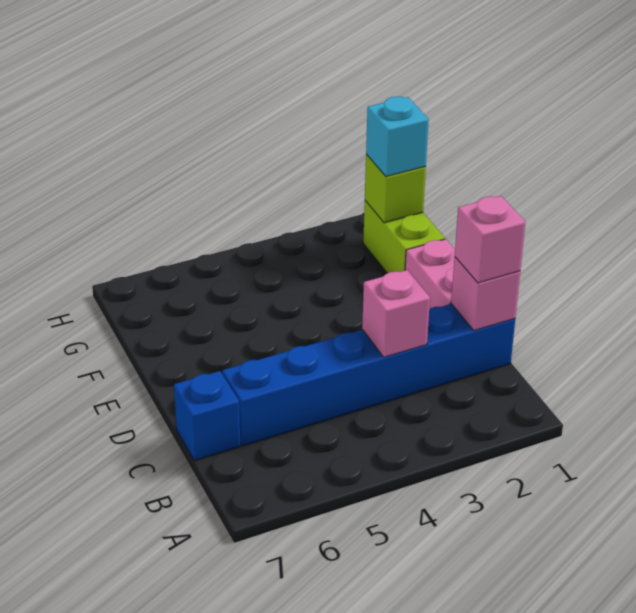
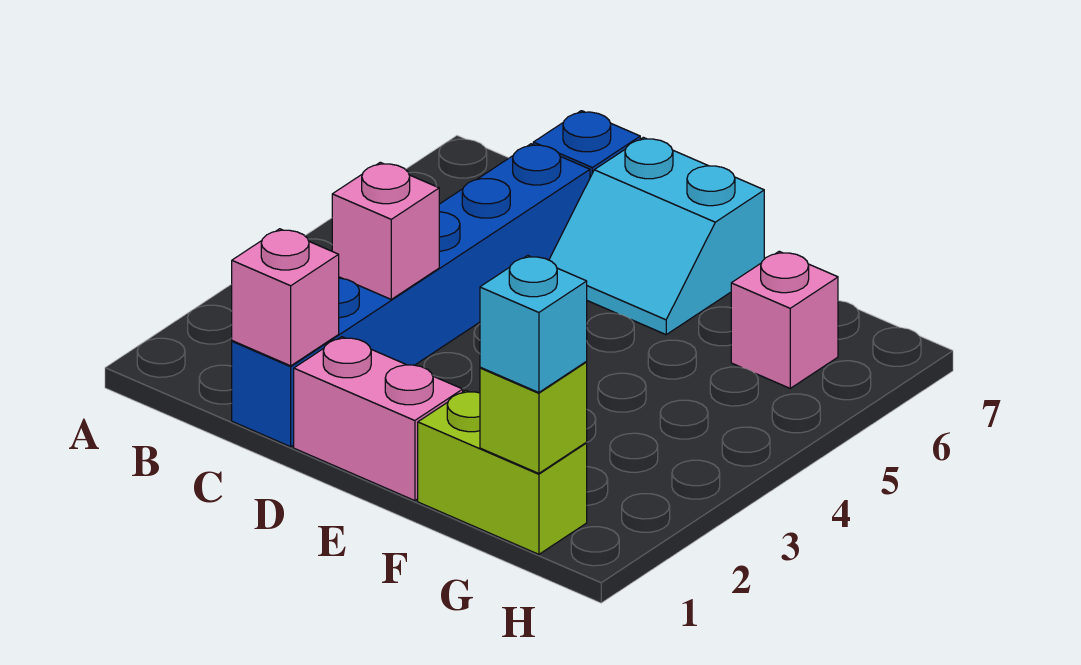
pink brick C1 level 3 -> pink brick G6 level 1
none -> cyan slope D6:E7 level 1 top 7

